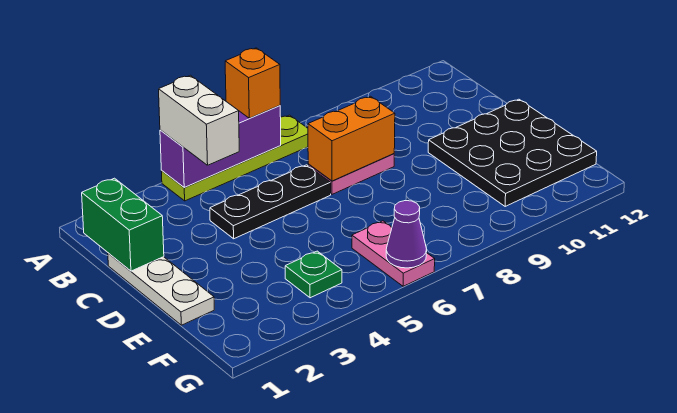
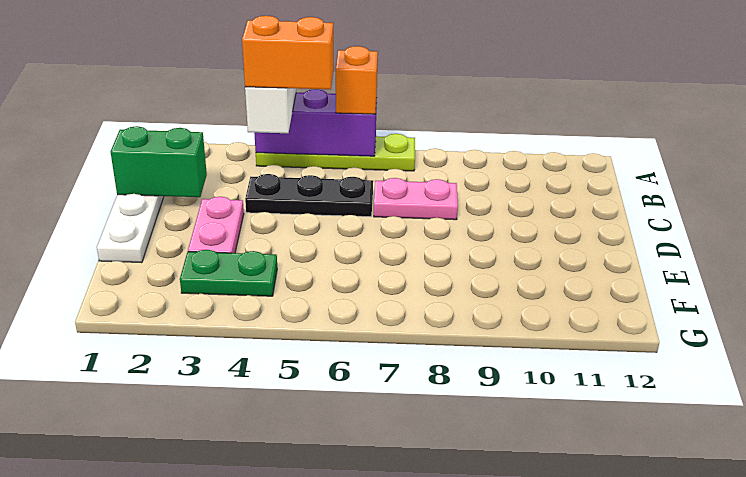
green brick B1:C1 level 2 -> green brick C1:C2 level 2
orange brick C7:C8 level 2 -> orange brick B4:B5 level 4
black plate D10:F12 level 1 -> none
green plate F4 level 1 -> green plate F3:F4 level 1
pink plate F6:G6 level 1 -> pink plate D3:E3 level 1
purple cone G6 level 2 -> none

